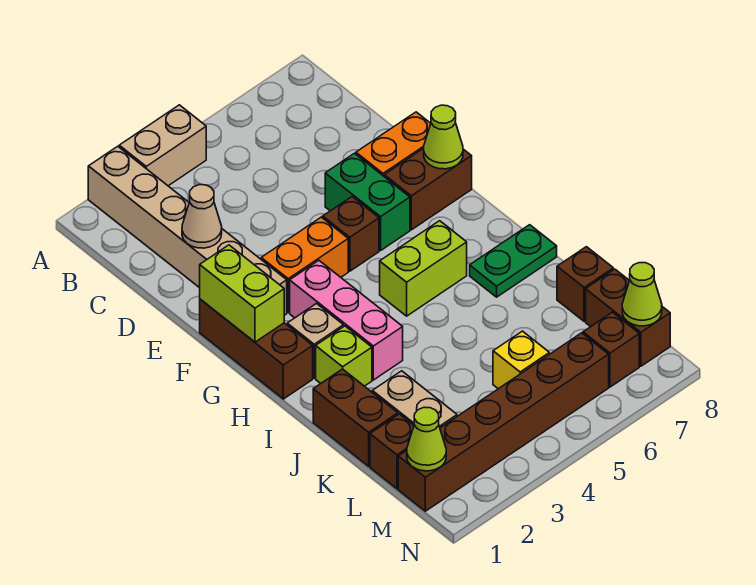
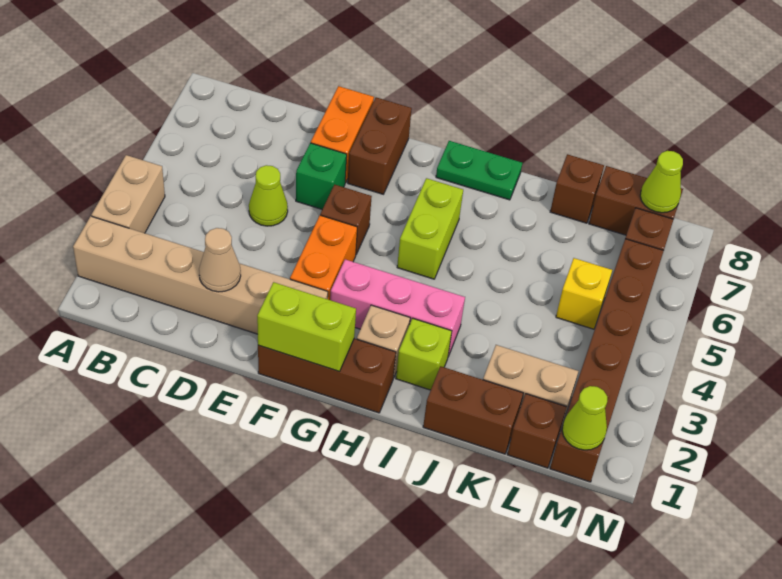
green brick E6:F6 level 1 -> green brick E6 level 1
lime cone F8 level 2 -> lime cone D5 level 1
green plate I7:I8 level 1 -> green plate H8:I8 level 1

